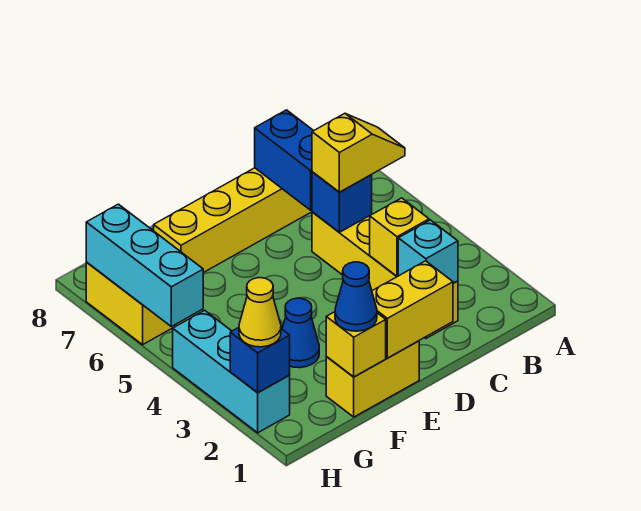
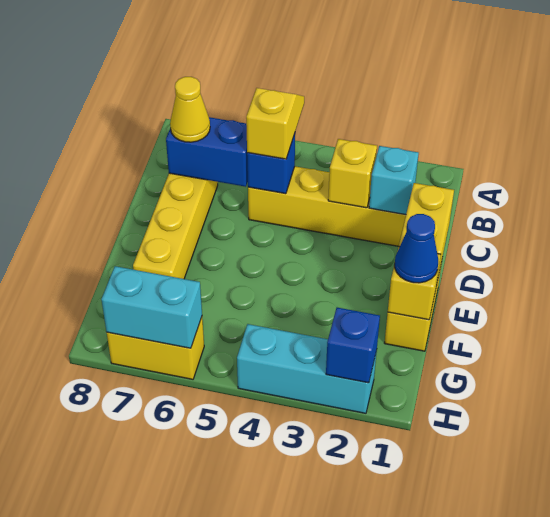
blue cone F3 level 1 -> none
yellow cone H2 level 3 -> yellow cone C7 level 3
cyan brick H5:H7 level 2 -> cyan brick H6:H7 level 2

